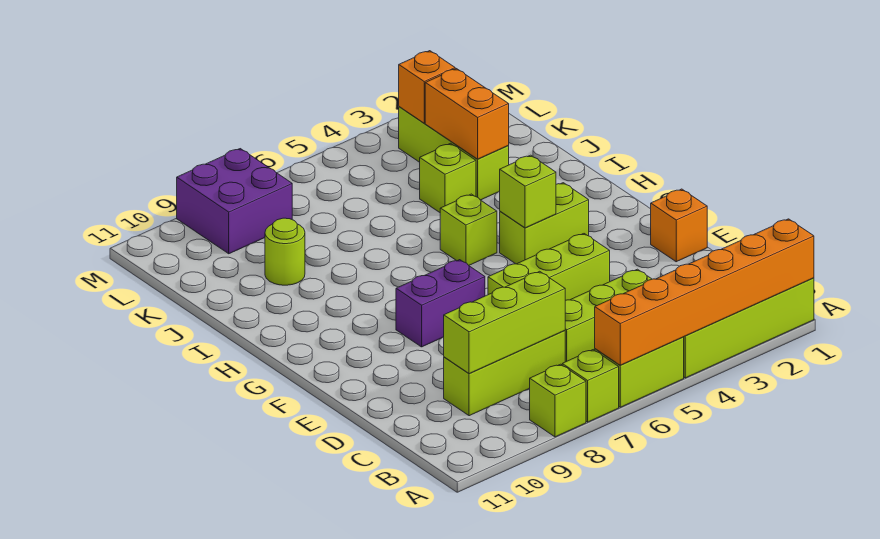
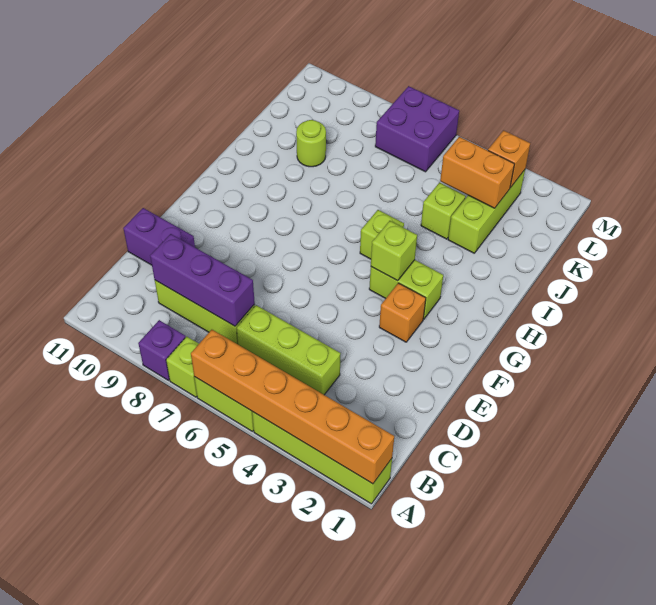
lime brick A8 level 1 -> purple brick A8 level 1
lime brick C7:C9 level 2 -> purple brick C7:C9 level 2
orange brick E1 level 1 -> orange brick F3 level 1
lime brick E4:E6 level 1 -> none
purple brick F7:F8 level 1 -> purple brick D10:D11 level 1
orange brick J3:K3 level 2 -> orange brick K3:K4 level 2
purple brick L8:M9 level 1 -> purple brick L6:M7 level 1

